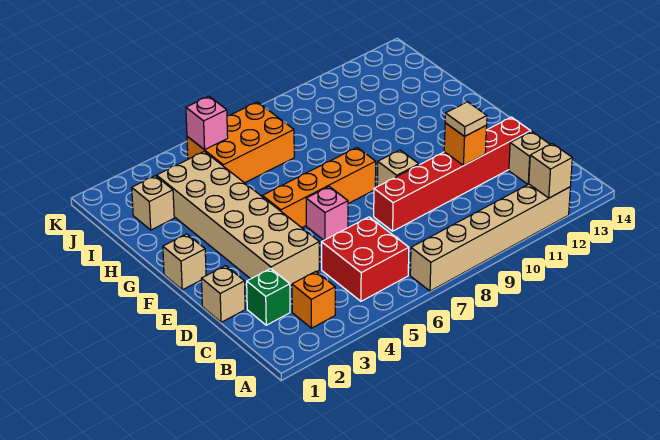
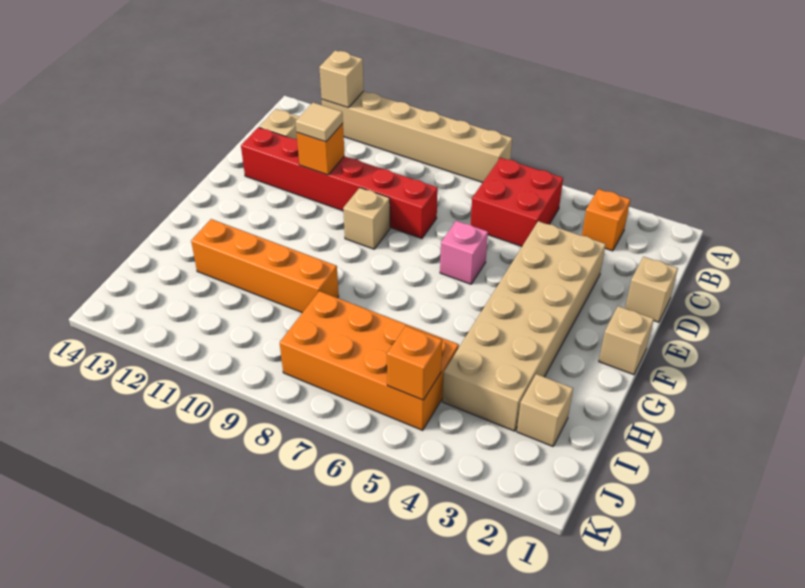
green brick C2 level 1 -> none
orange brick F5:F8 level 1 -> orange brick H9:H12 level 1
orange brick I5:J7 level 1 -> orange brick I5:J8 level 1
pink brick J5 level 2 -> orange brick J5 level 2

